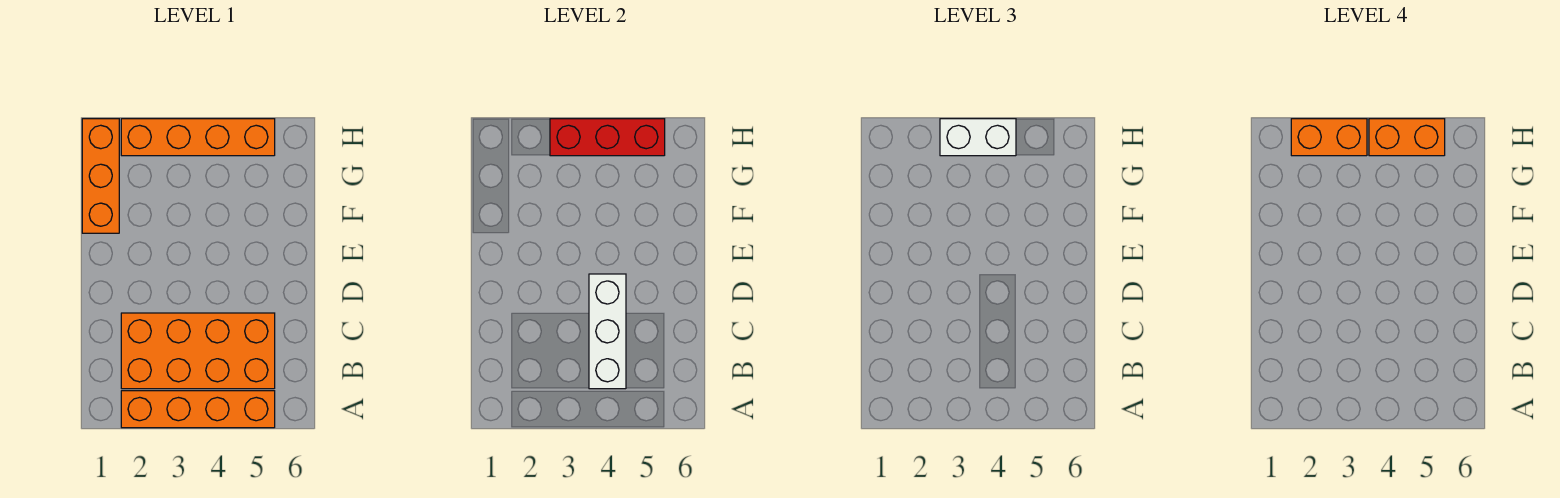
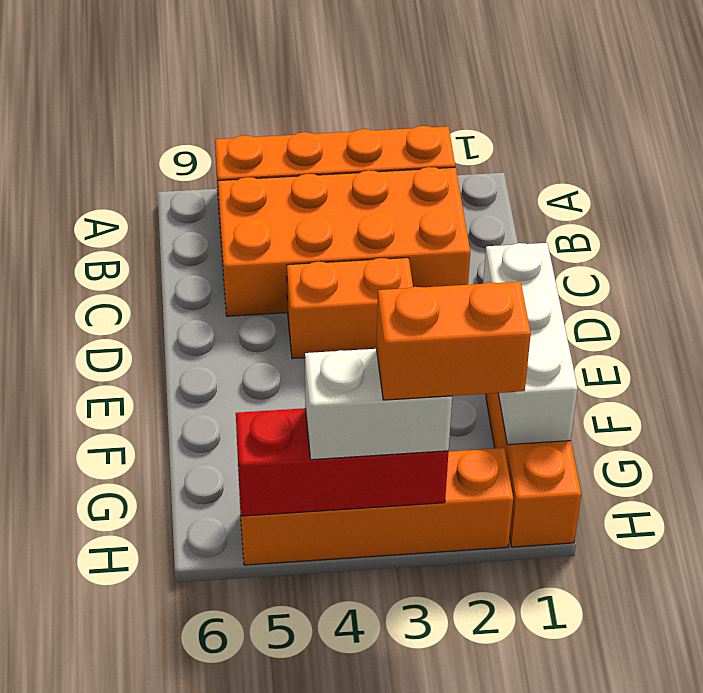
white brick B4:D4 level 2 -> white brick E1:G1 level 2
orange brick H4:H5 level 4 -> orange brick D3:D4 level 1

